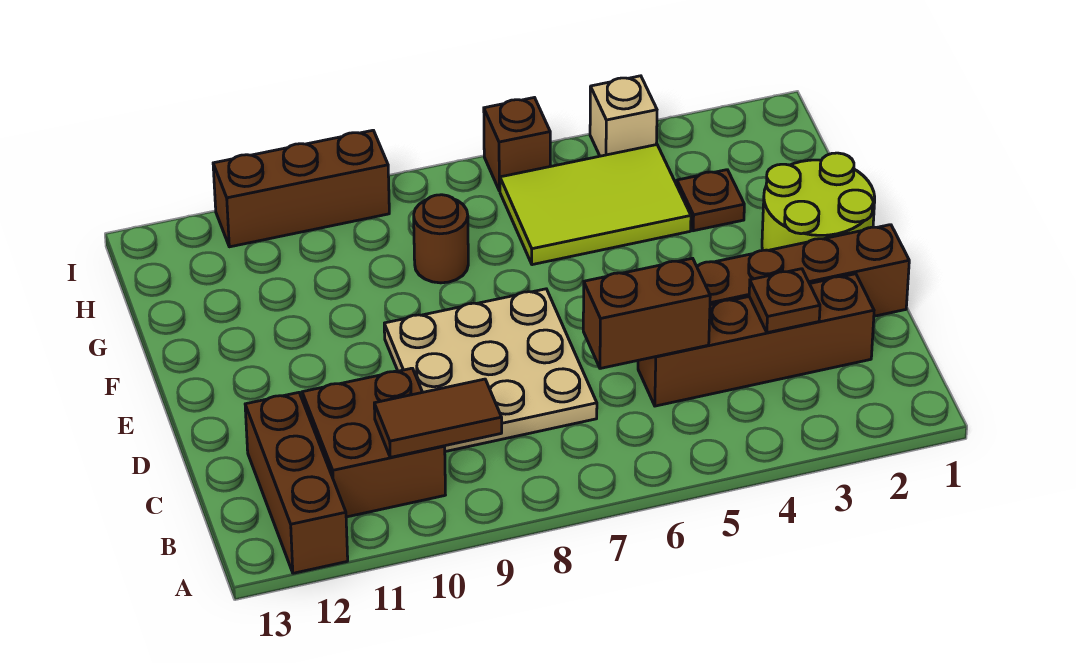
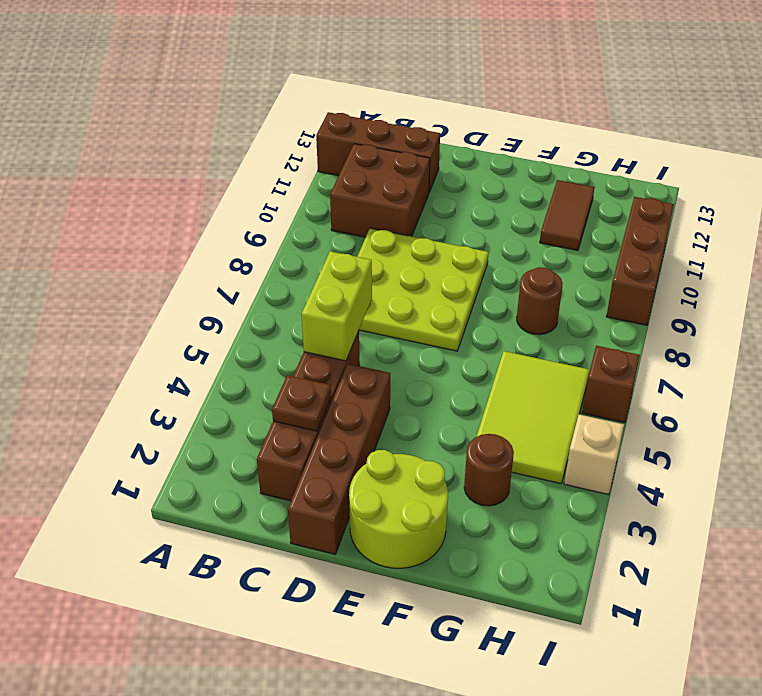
brown tile B9:B10 level 2 -> brown tile G11:G12 level 1
brown brick C5:C6 level 2 -> lime brick C5:C6 level 2
tan plate C7:E9 level 1 -> lime plate C7:E9 level 1
brown plate G3 level 1 -> brown round brick G3 level 1

